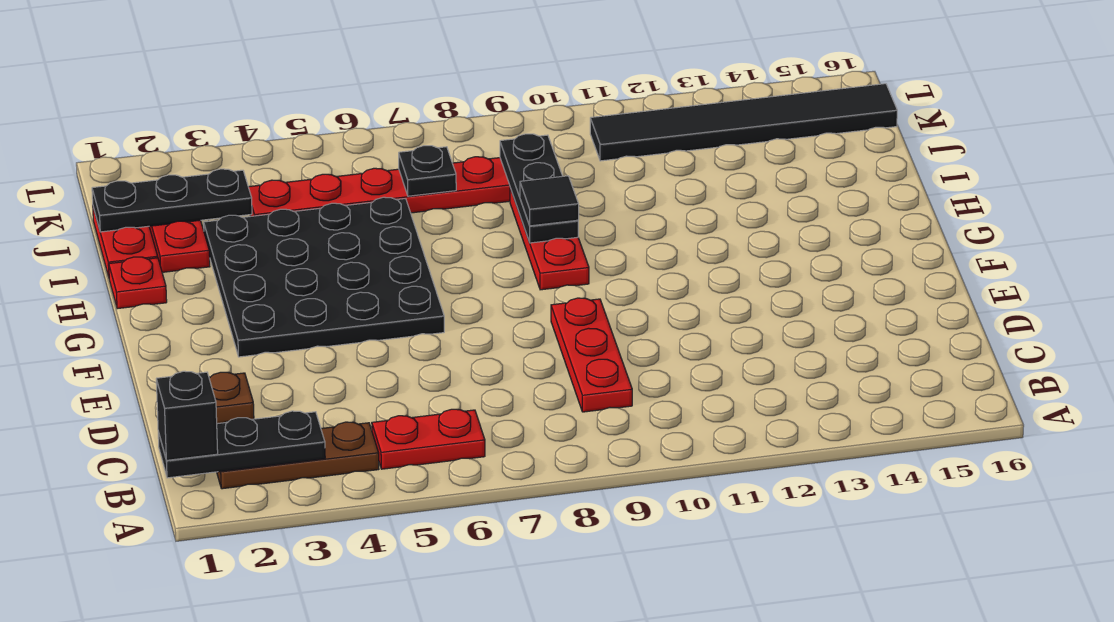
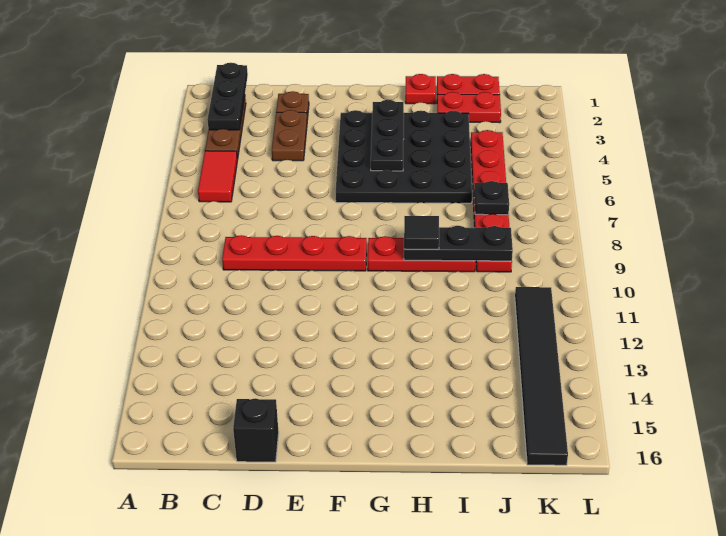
black brick B1 level 3 -> black brick D16 level 1
red plate B5:B6 level 1 -> red tile B5:B6 level 1
red plate C9:E9 level 1 -> red plate C9:F9 level 1
none -> brown plate D3:D4 level 1
black plate J1:J3 level 2 -> black plate G3:G5 level 2

